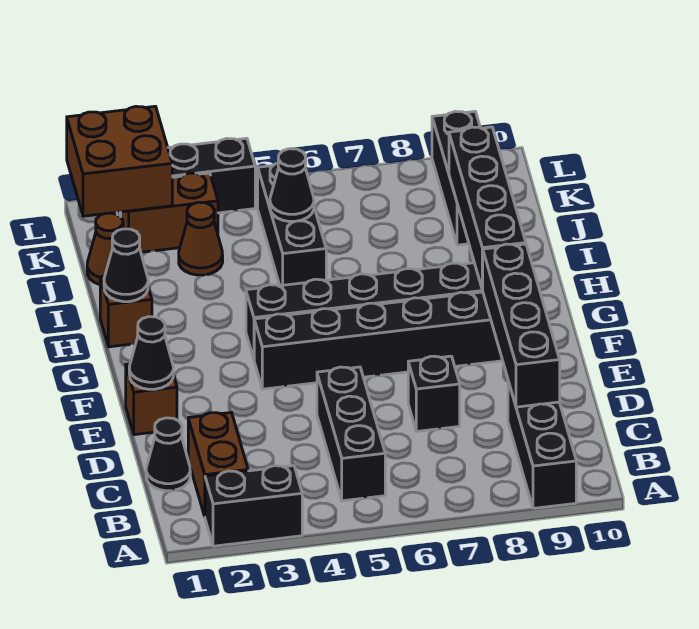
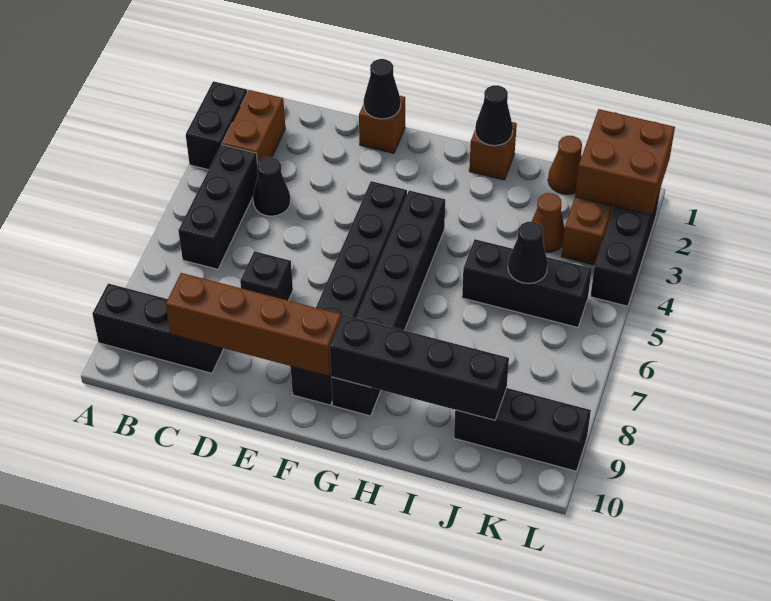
brown brick B2:C2 level 1 -> brown brick B2:B3 level 1
black brick B5:D5 level 1 -> black brick B4:B6 level 1
black cone C1 level 1 -> black cone C4 level 1
black brick C9:F9 level 2 -> brown brick C9:F9 level 2

